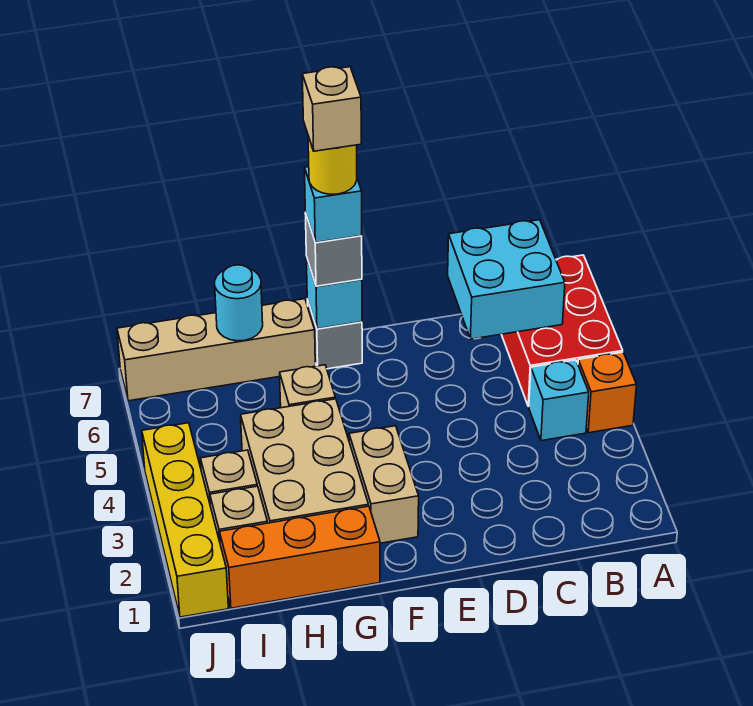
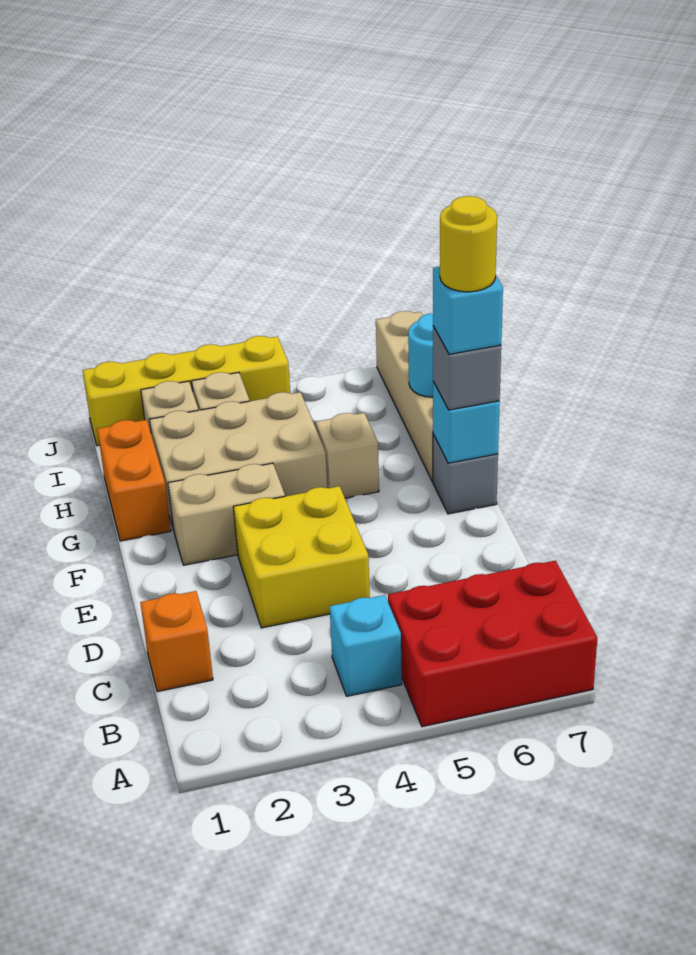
orange brick A4 level 1 -> orange brick C1 level 1
cyan brick B6:C7 level 2 -> none
none -> yellow brick D3:E4 level 1
tan brick F7 level 6 -> none
orange brick G1:I1 level 1 -> orange brick G1:H1 level 1

